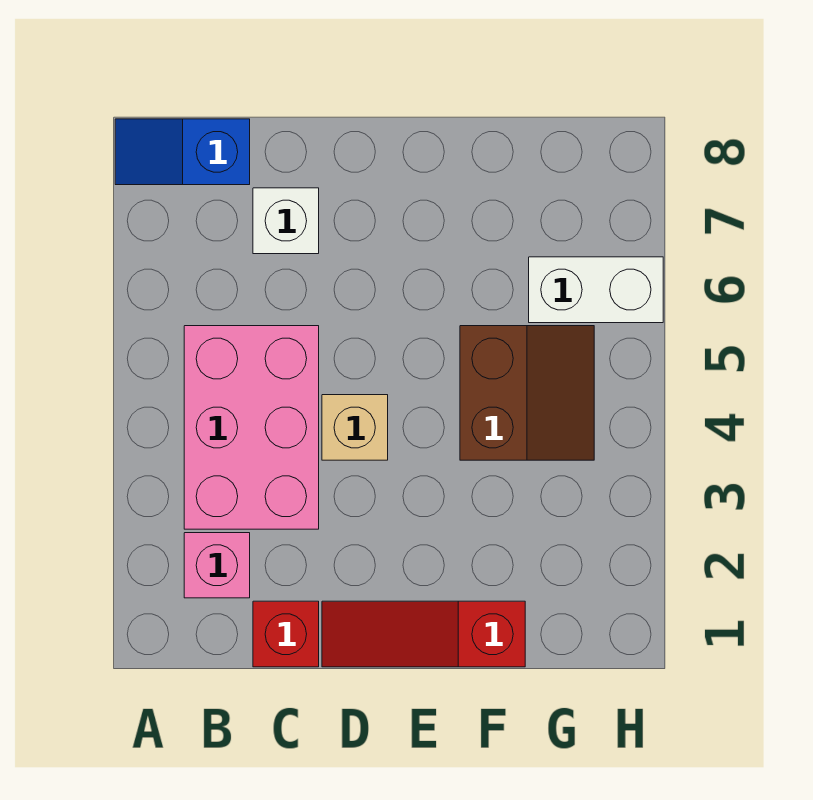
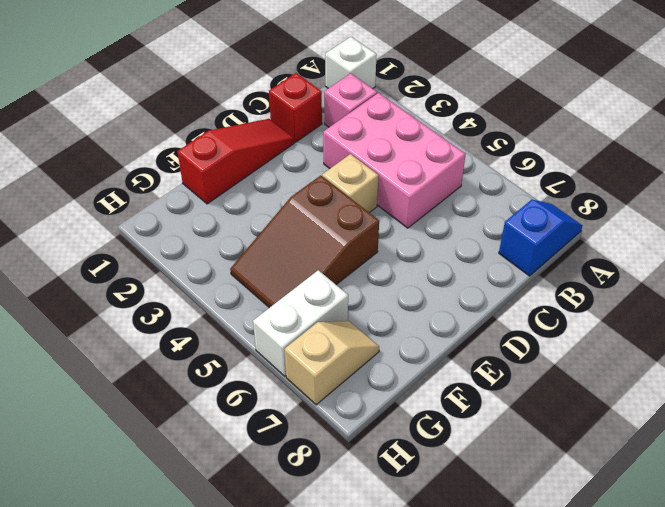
white brick C7 level 1 -> white brick A1 level 1
brown slope F4:G5 level 1 top F -> brown slope E4:G5 level 1 top E
none -> tan slope G7:H7 level 1 top H

